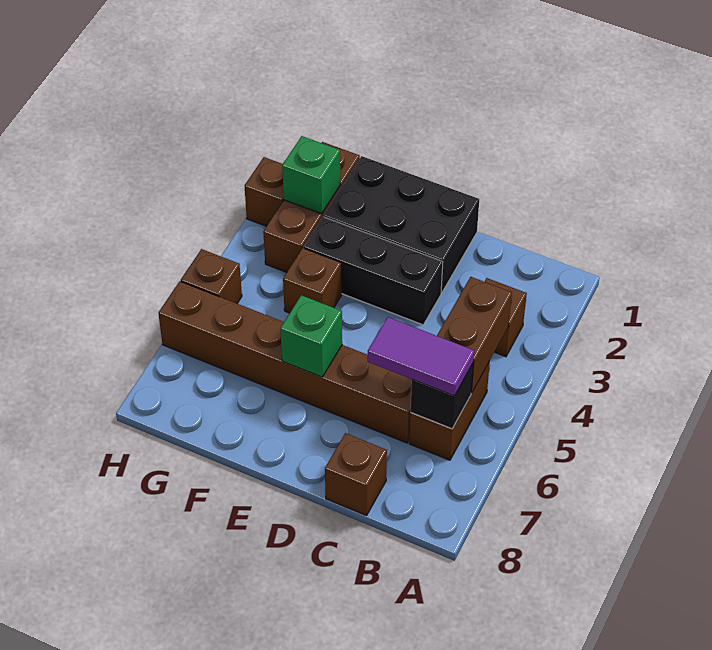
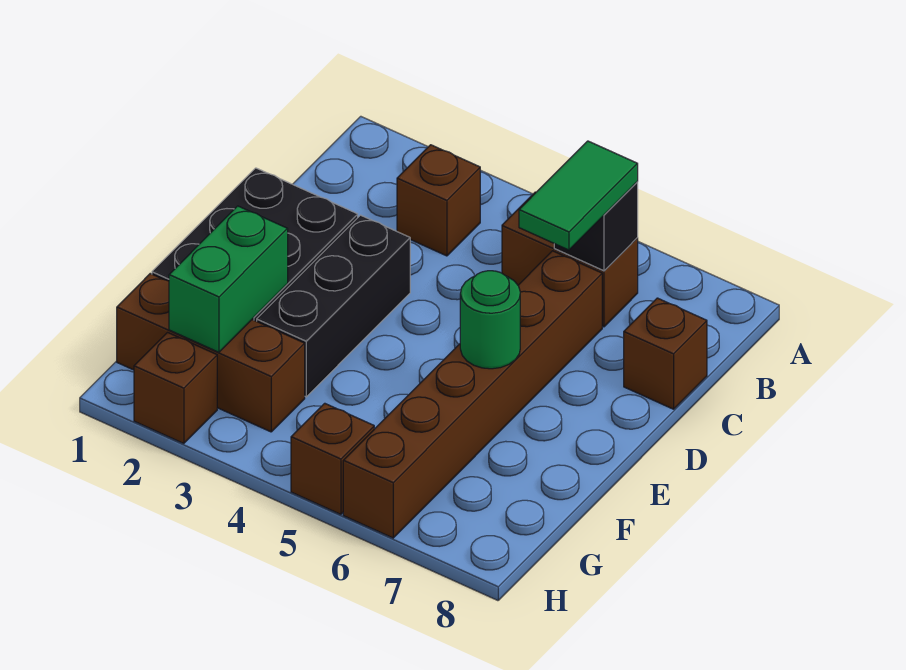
brown brick B4:B5 level 2 -> none
purple tile B6:C6 level 3 -> green tile B6:C6 level 3
green brick E6 level 2 -> green round brick E6 level 2
brown brick F4 level 1 -> none
green brick G2 level 2 -> green brick F2:G2 level 2

